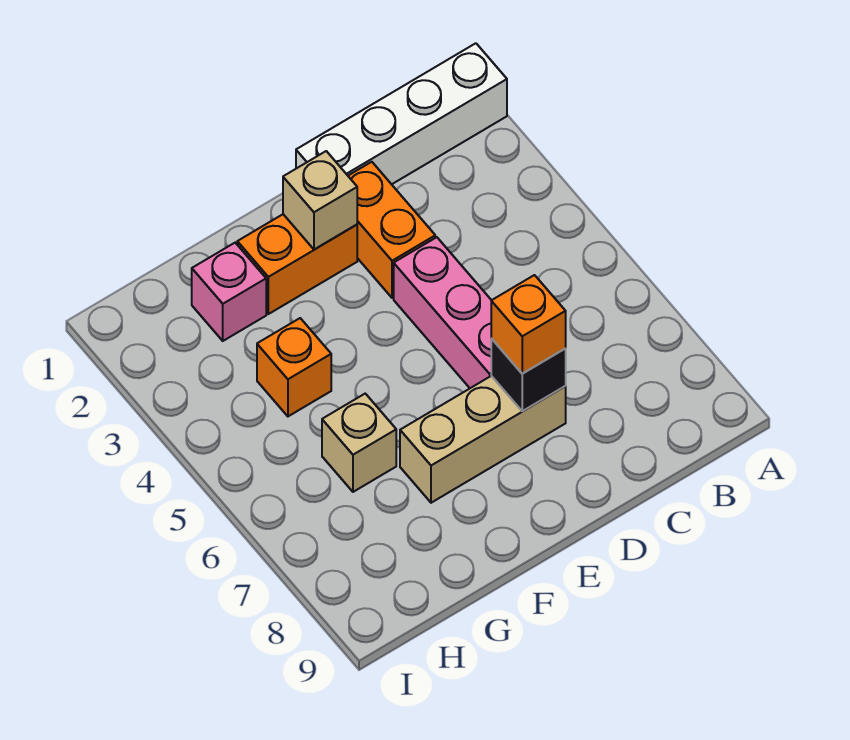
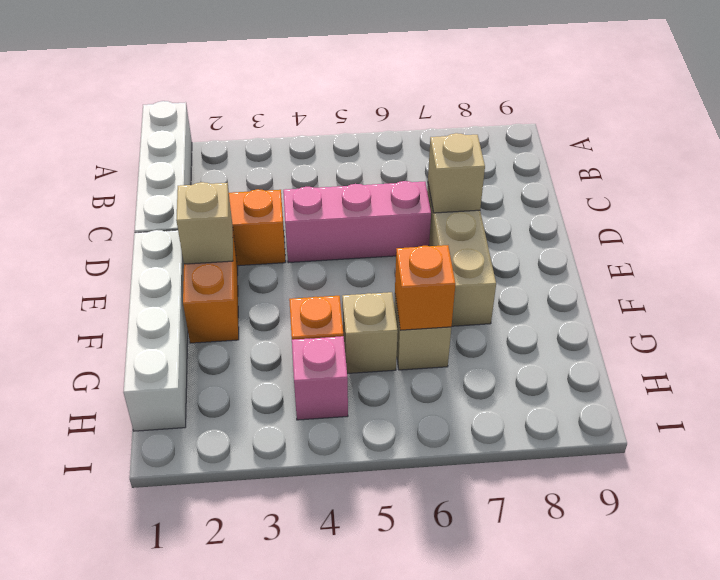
black brick D7 level 2 -> tan brick D7 level 2
orange brick D7 level 3 -> orange brick G6 level 2
none -> white brick E1:H1 level 1
pink brick G2 level 1 -> pink brick H4 level 1
none -> tan brick G5 level 1

